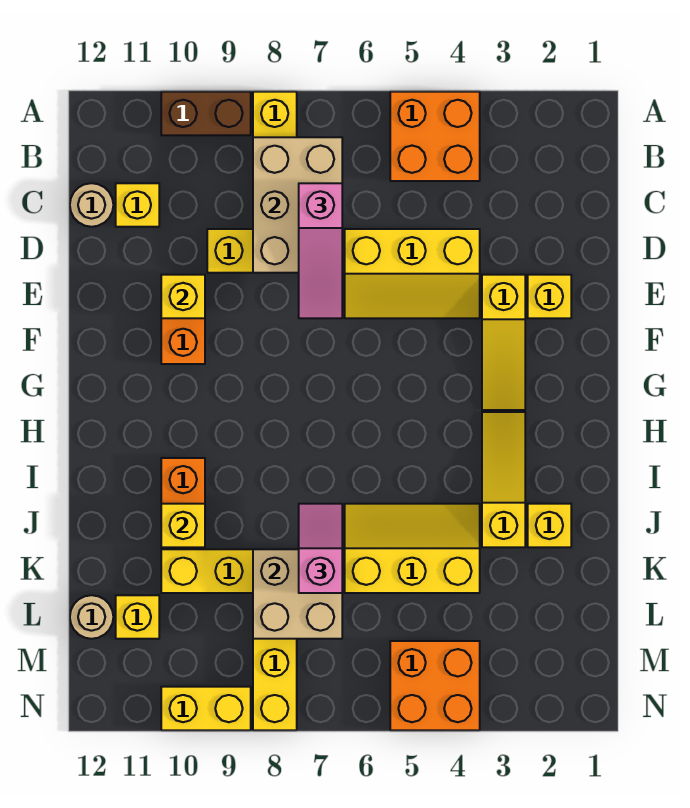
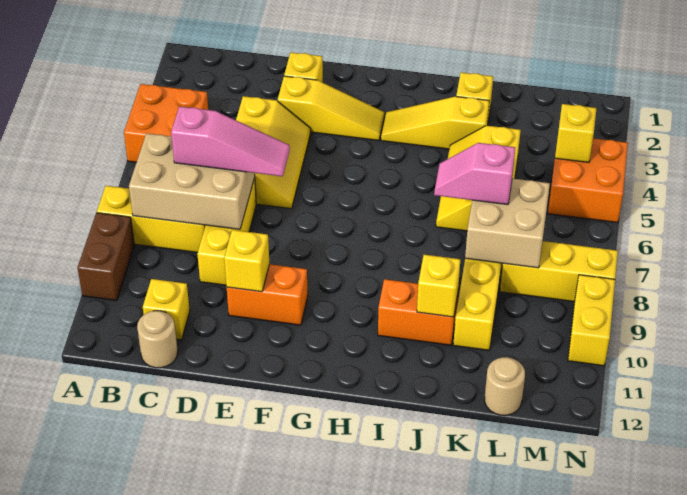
yellow brick L11 level 1 -> yellow brick M4 level 2

